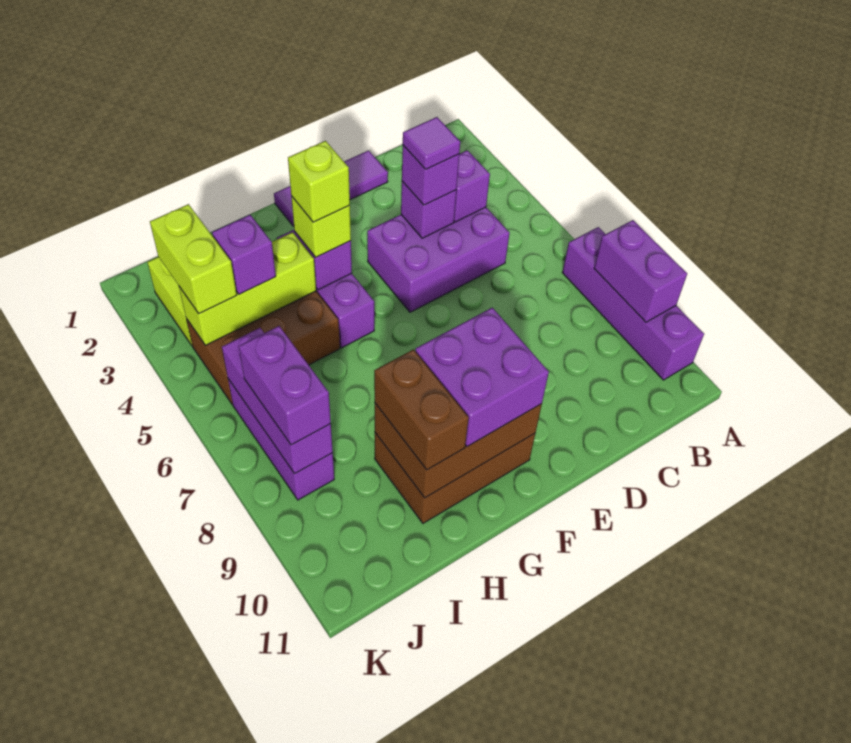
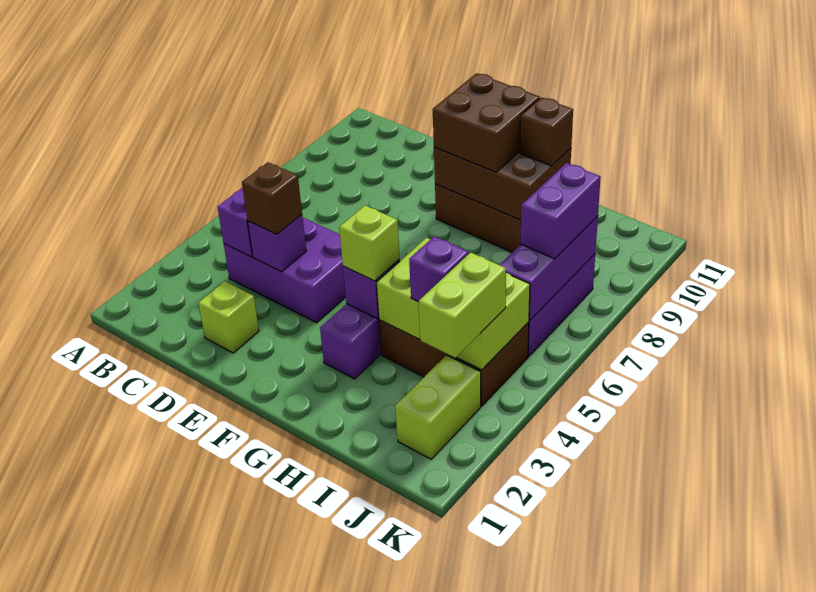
purple brick A7:A10 level 1 -> none
purple brick A8:A9 level 2 -> none
purple tile D1:F1 level 1 -> none
purple brick D4 level 3 -> brown brick D4 level 3
purple tile D4 level 4 -> none
purple brick F9:G10 level 3 -> brown brick F9:G10 level 3
lime brick G4 level 4 -> lime brick D2 level 1
lime brick H4:J4 level 2 -> lime brick H4:J5 level 2
brown brick H9:H10 level 3 -> brown brick H10 level 3

